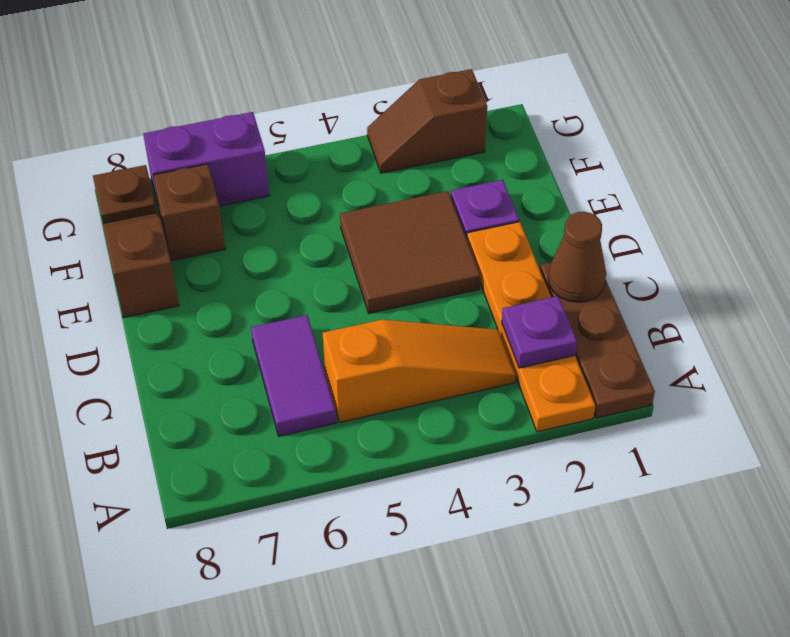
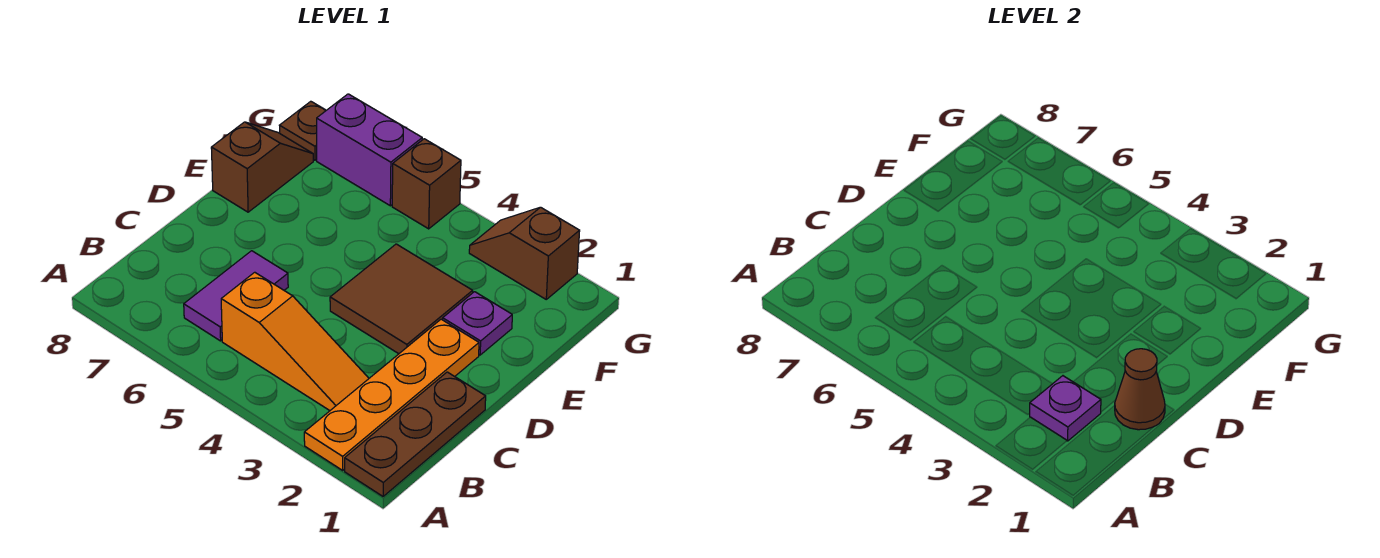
brown brick F7 level 1 -> brown brick G5 level 1

